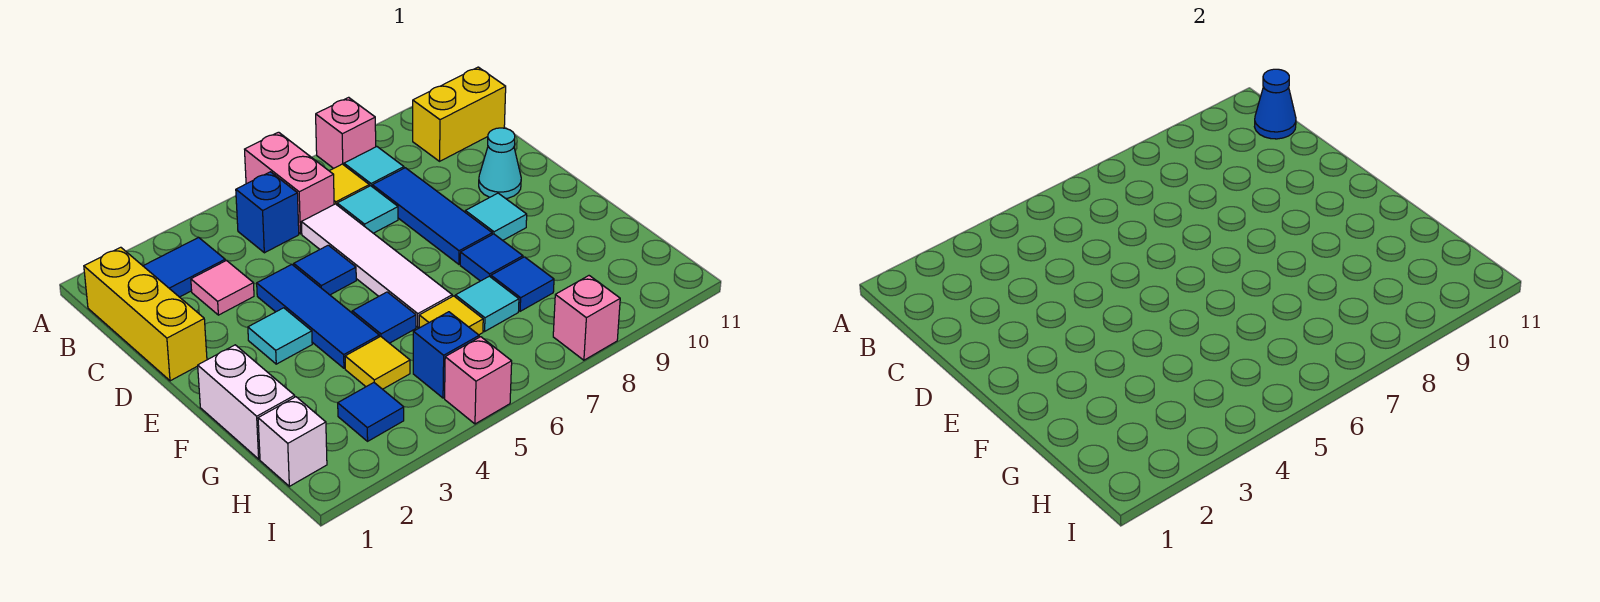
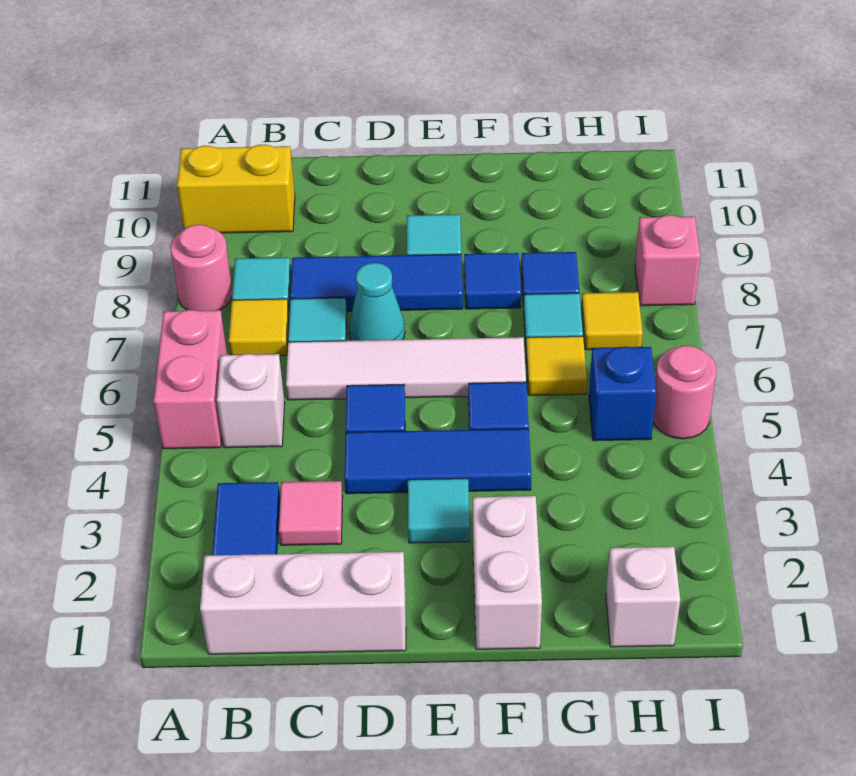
pink brick A6:B6 level 1 -> pink brick A5:A6 level 1
pink brick A8 level 1 -> pink round brick A8 level 1
yellow brick B1:D1 level 1 -> white brick B1:D1 level 1
blue brick B5 level 1 -> white brick B5 level 1
yellow brick B10:B11 level 1 -> yellow brick A10:B10 level 1
blue cone B11 level 2 -> none
cyan cone D10 level 1 -> cyan cone D7 level 1
white brick F1:G1 level 1 -> white brick F1:F2 level 1
yellow tile G4 level 1 -> yellow tile H7 level 1
blue tile H3 level 1 -> none
pink brick I5 level 1 -> pink round brick I5 level 1

